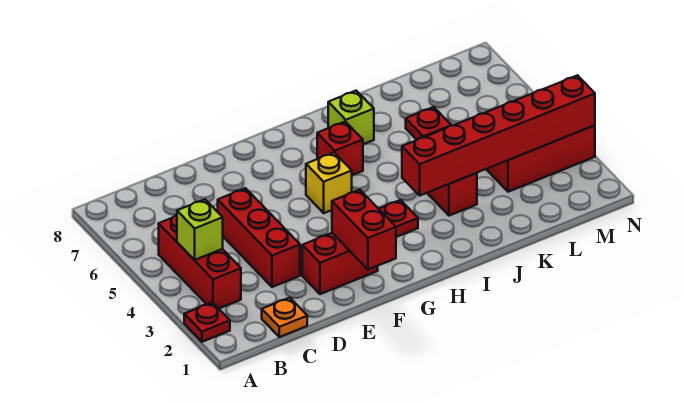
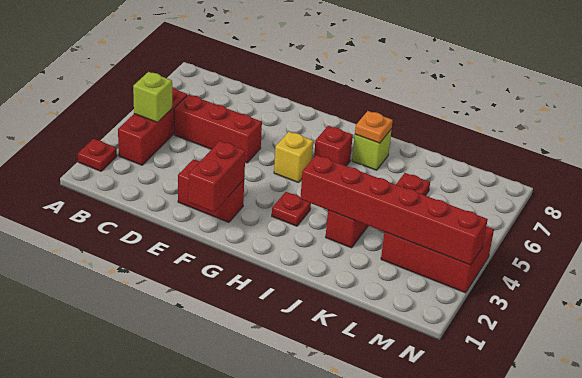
orange plate C1 level 1 -> orange plate I7 level 2
red brick D3:D5 level 1 -> red brick C5:E5 level 1

